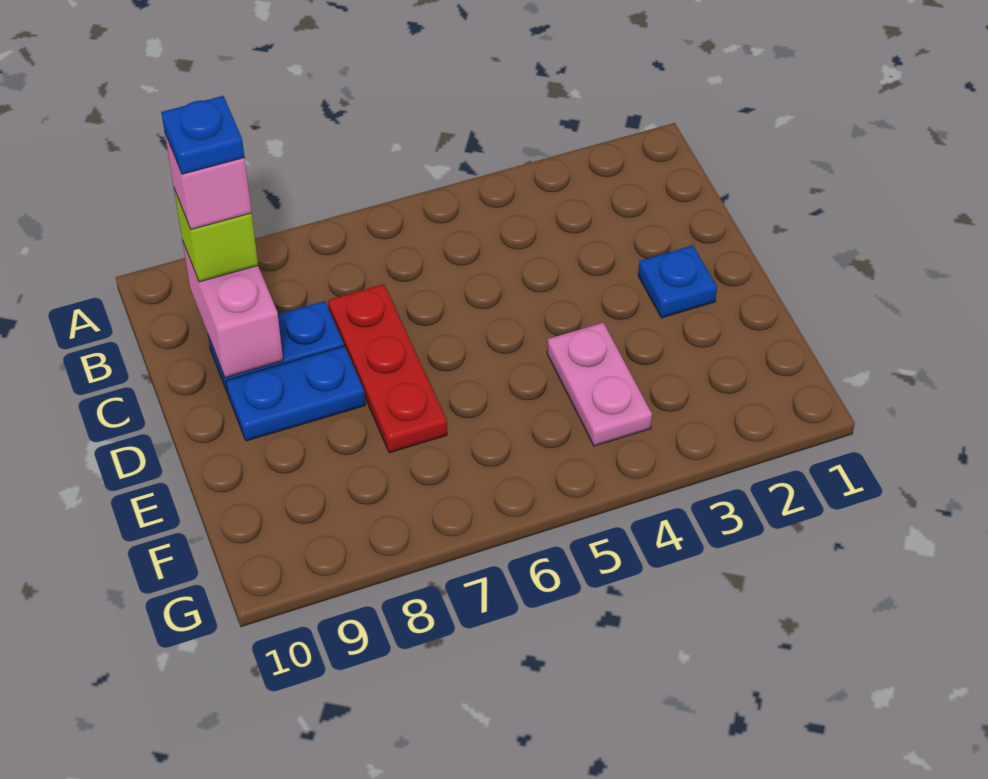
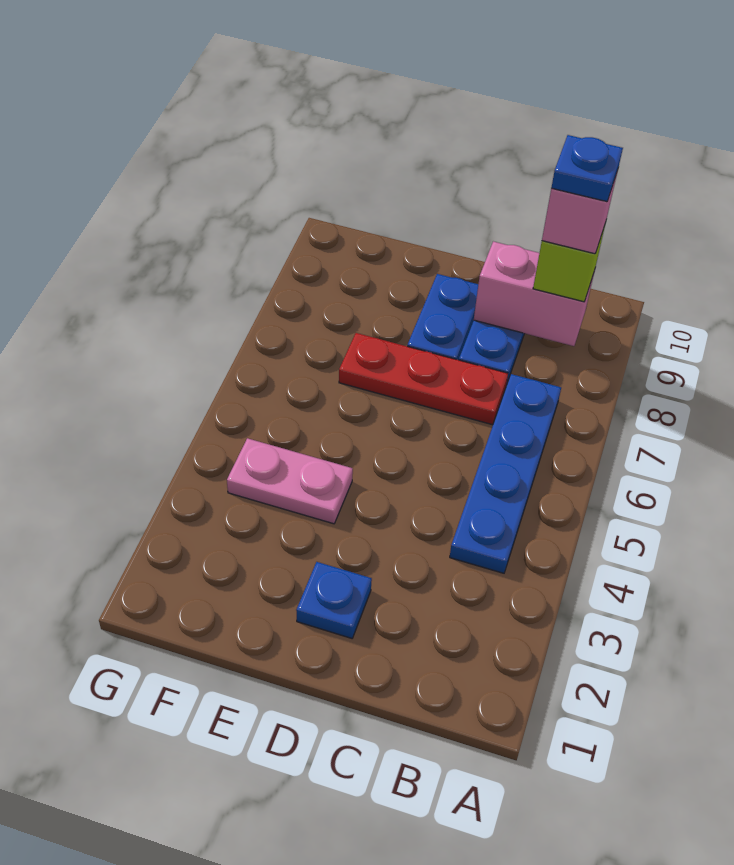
none -> blue plate B4:B7 level 1

